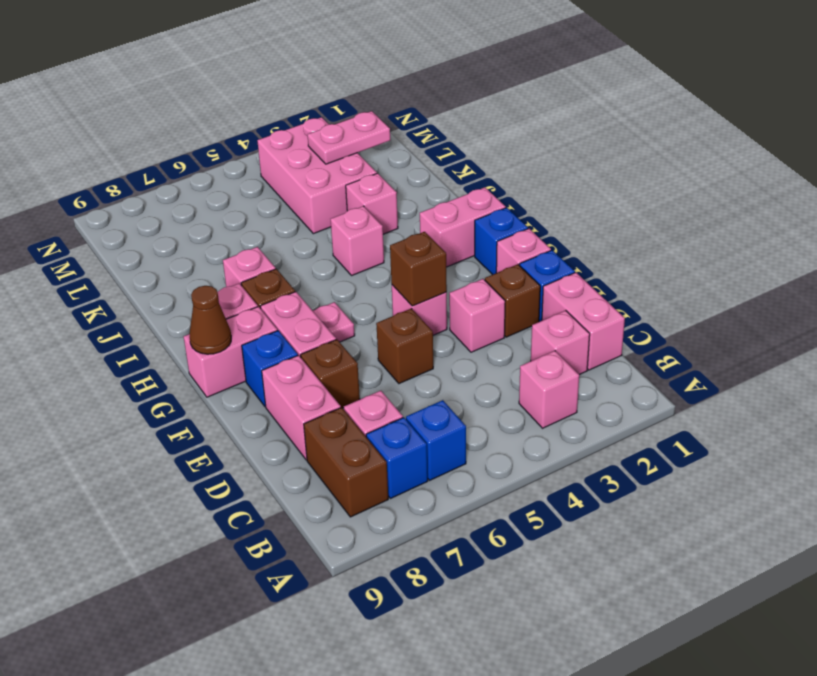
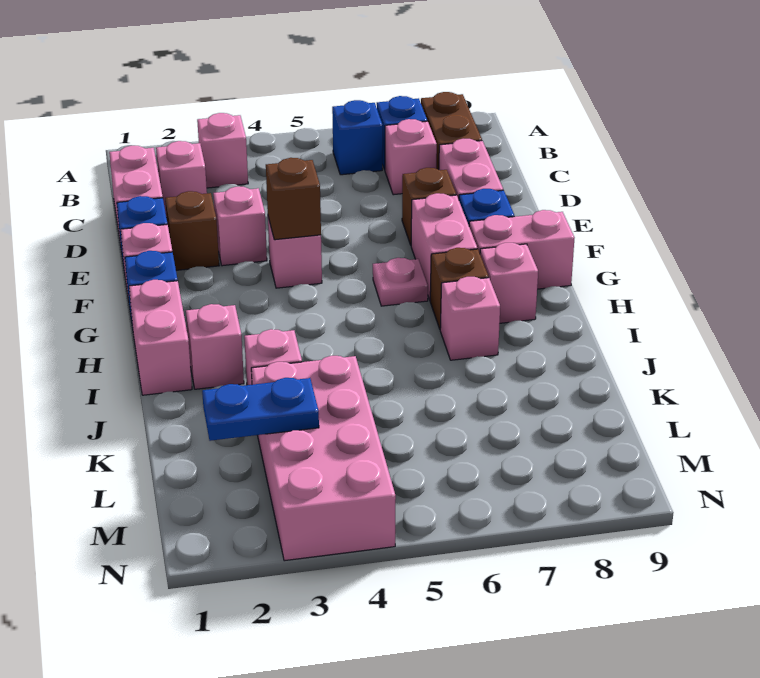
brown brick E5 level 1 -> none
brown cone G9 level 2 -> none
pink brick H1:H2 level 1 -> pink brick H1:I1 level 1
pink brick I4 level 1 -> pink brick I2 level 1
pink brick K3:M4 level 1 -> pink brick K3:N4 level 1
pink plate L2:L3 level 2 -> blue plate L2:L3 level 2

